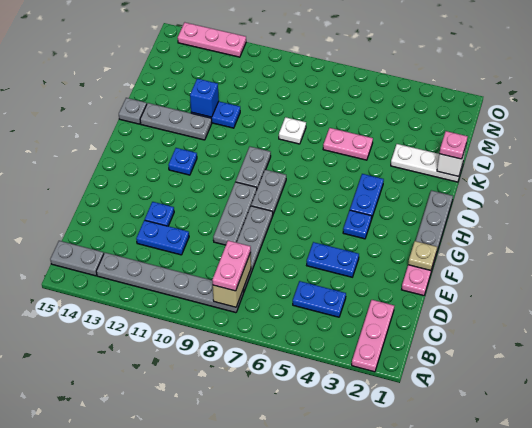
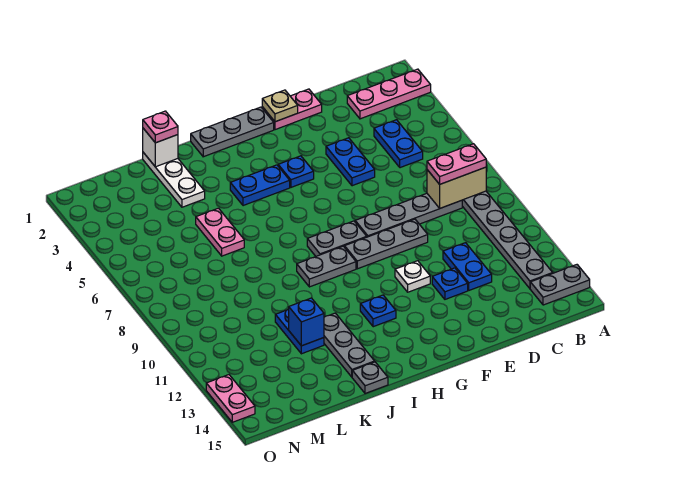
grey plate B14:B15 level 1 -> grey plate A14:B14 level 1
white plate K8 level 1 -> white plate F11 level 1
pink plate O12:O14 level 1 -> pink plate O13:O14 level 1

